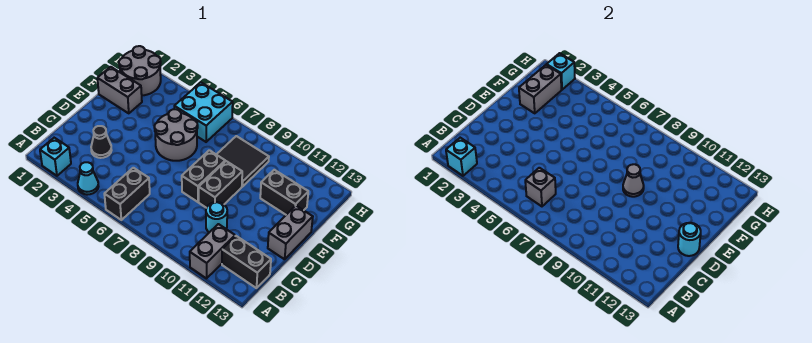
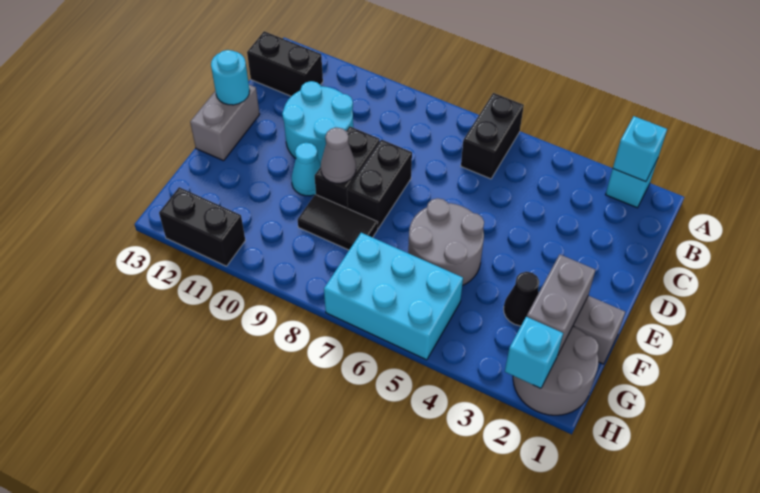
cyan cone A4 level 1 -> cyan cone E10 level 1
grey brick A11:B11 level 1 -> none
grey brick B6 level 2 -> none
black cone C3 level 1 -> black cone F3 level 1
cyan round brick C10 level 1 -> cyan round brick C10:D11 level 1
black tile F8:G9 level 1 -> black tile F8:F9 level 1
black brick F11:F12 level 1 -> black brick H11:H12 level 1
cyan brick G5:H6 level 1 -> cyan brick G5:H7 level 1

